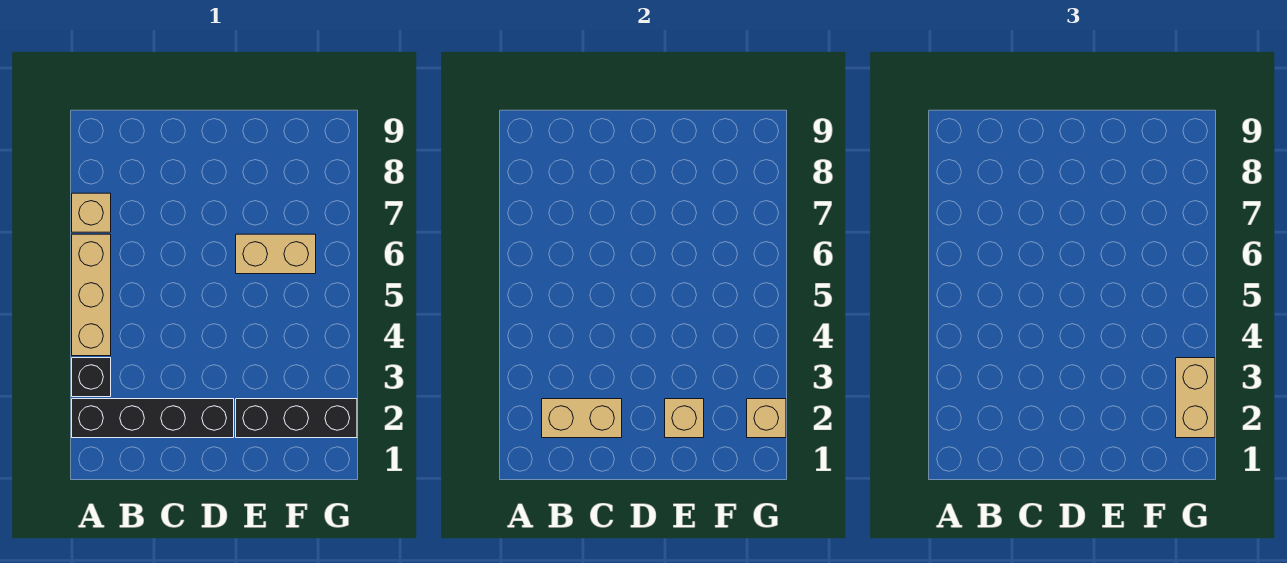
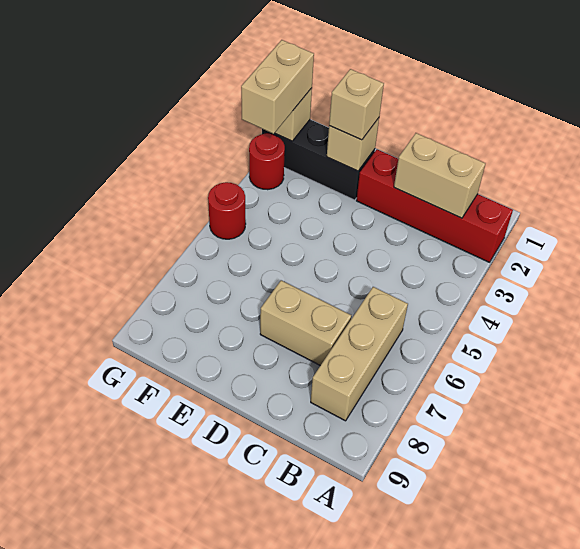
black brick A2:D2 level 1 -> red brick A2:D2 level 1
black brick A3 level 1 -> none
tan brick A4:A6 level 1 -> tan brick B6:B8 level 1
tan brick A7 level 1 -> tan brick E2 level 3
tan brick E6:F6 level 1 -> tan brick C7:D7 level 1
none -> red round brick G3 level 1
none -> red round brick G5 level 1

